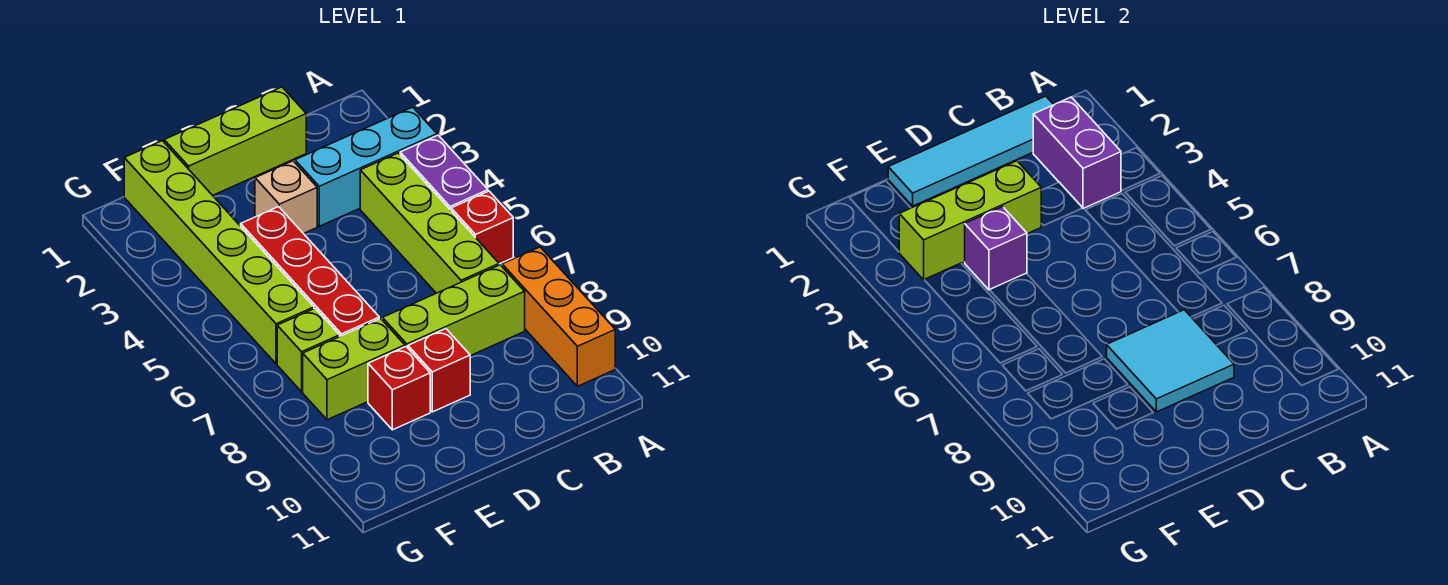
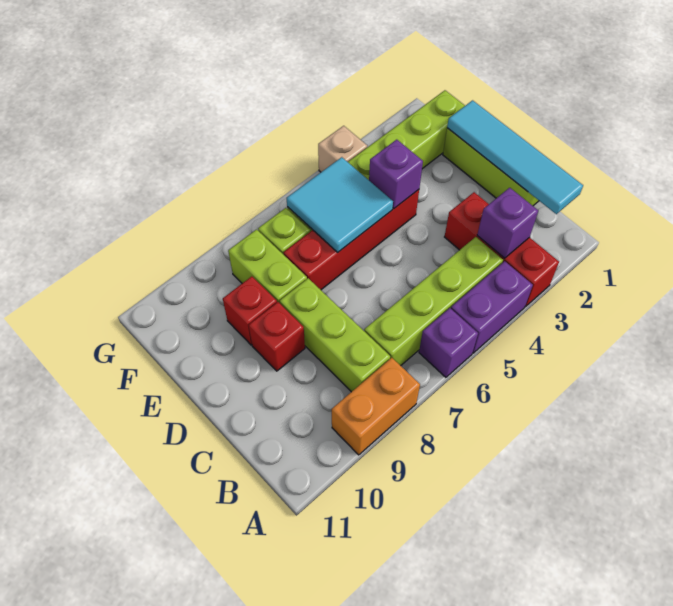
cyan brick A3:C3 level 1 -> red brick A3:C3 level 1
red brick A6 level 1 -> purple brick A6 level 1
orange brick A8:A10 level 1 -> orange brick A8:A9 level 1
purple brick B2:B3 level 2 -> purple brick B3 level 2
cyan tile C8:D9 level 2 -> cyan tile E5:F6 level 2
tan brick D3 level 1 -> tan brick G4 level 1
lime brick D3:F3 level 2 -> none

